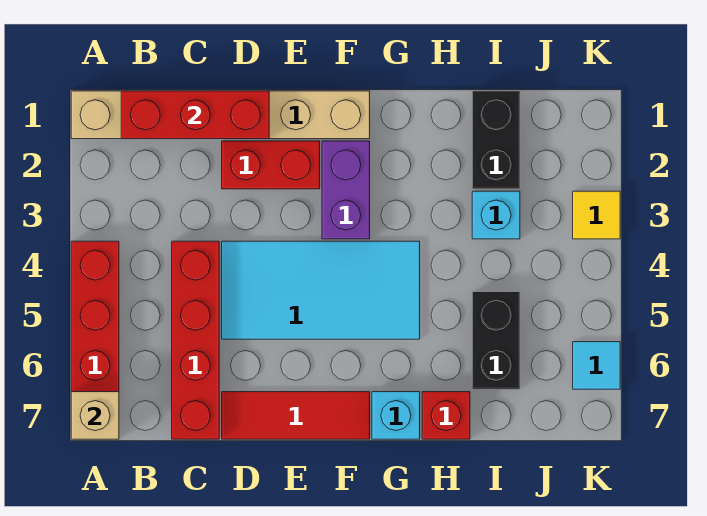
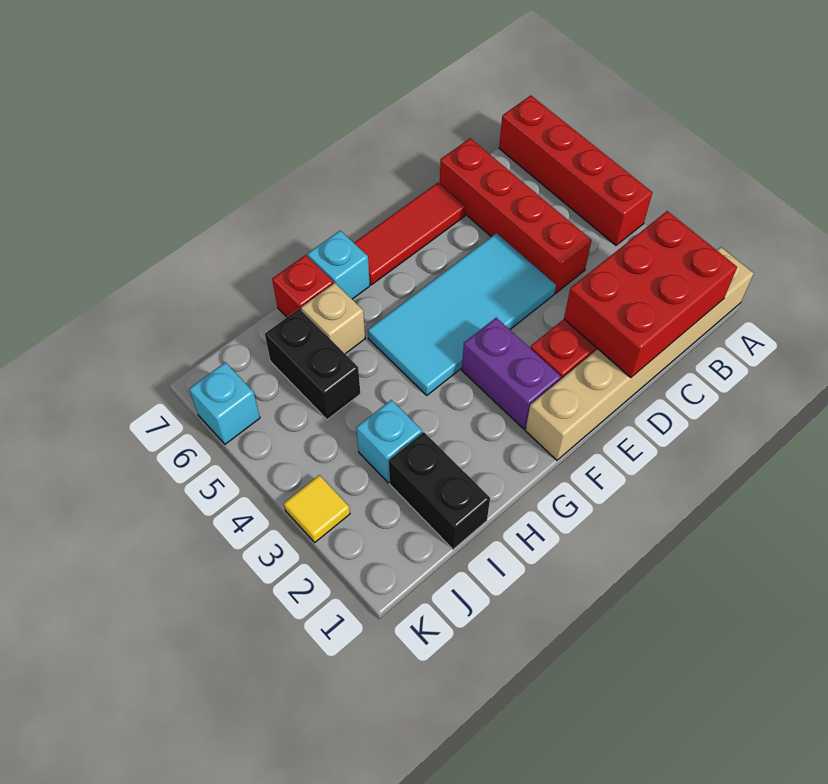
tan brick A7 level 2 -> tan brick H6 level 1
red brick B1:D1 level 2 -> red brick B1:D2 level 2
cyan tile K6 level 1 -> cyan brick K6 level 1

